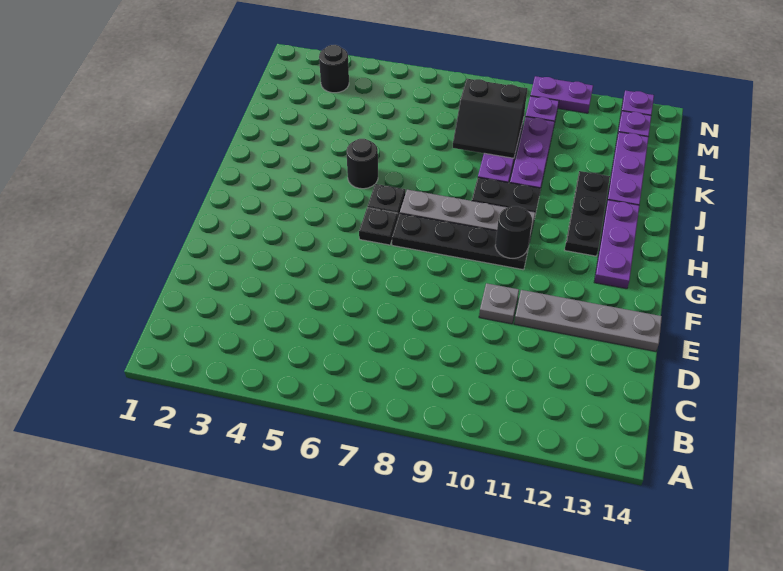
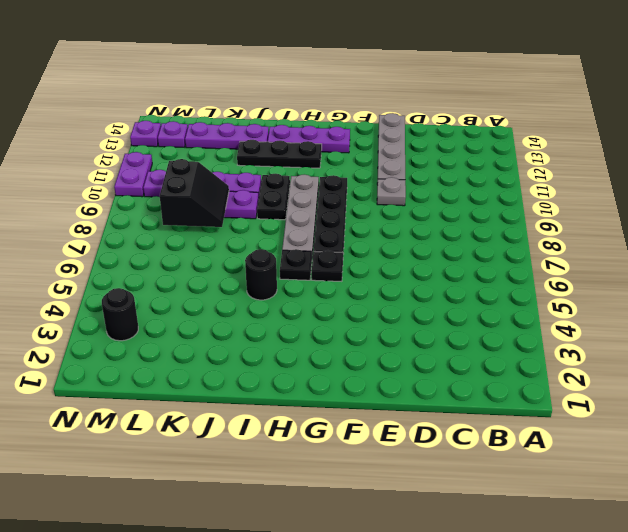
black round brick G10 level 2 -> none

